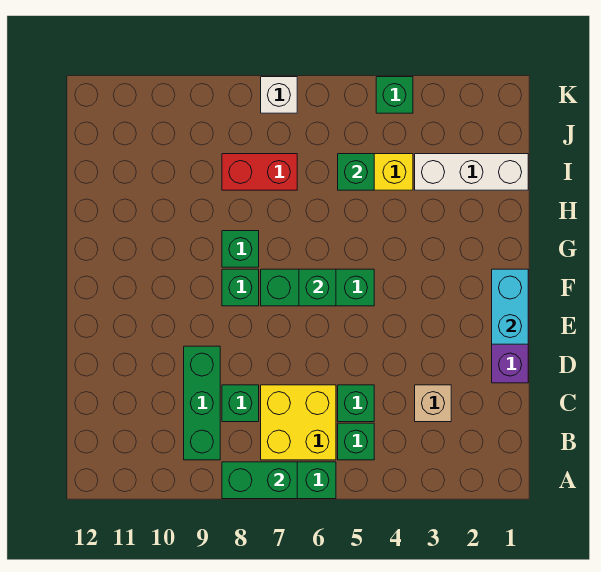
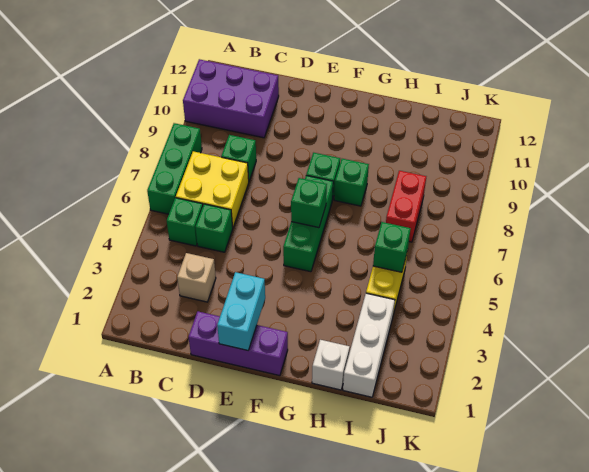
green brick A7:A8 level 2 -> none
none -> purple brick A10:C11 level 1
green brick B9:D9 level 1 -> none
cyan brick E1:F1 level 2 -> cyan brick E1:E2 level 2
green brick K4 level 1 -> none
white brick K7 level 1 -> white brick H1 level 1

